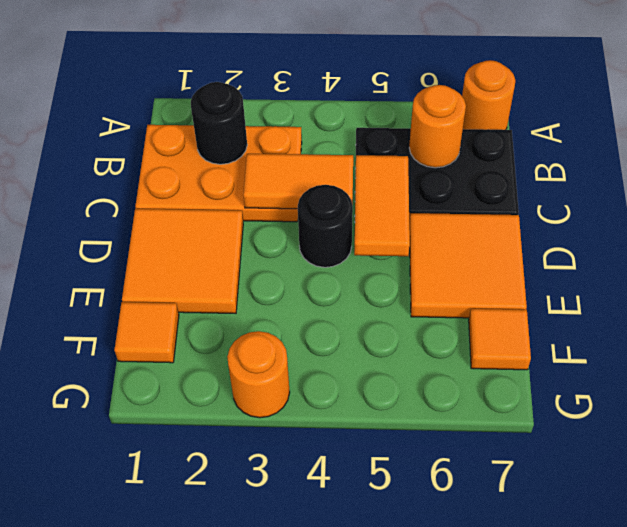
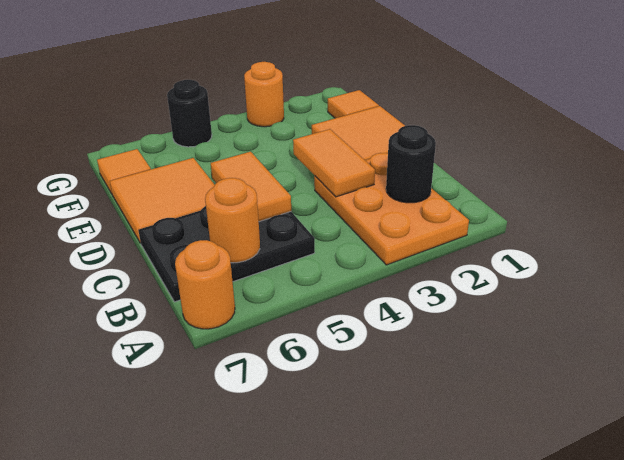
orange plate B1:C3 level 1 -> orange plate A2:C3 level 1
orange tile C3:C4 level 2 -> orange tile C3:D3 level 2
black round brick D4 level 1 -> black round brick G5 level 1

